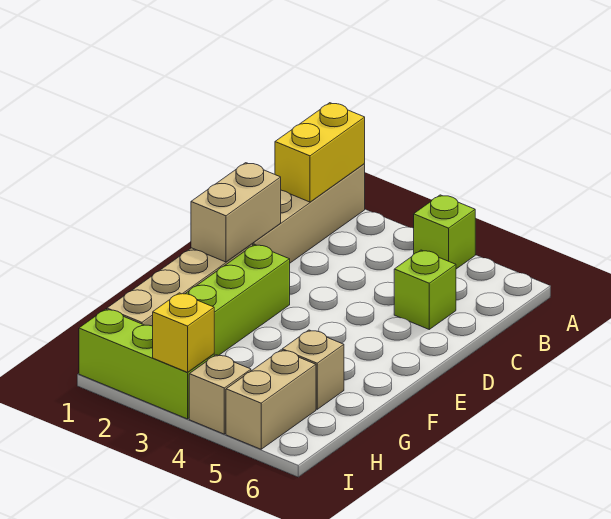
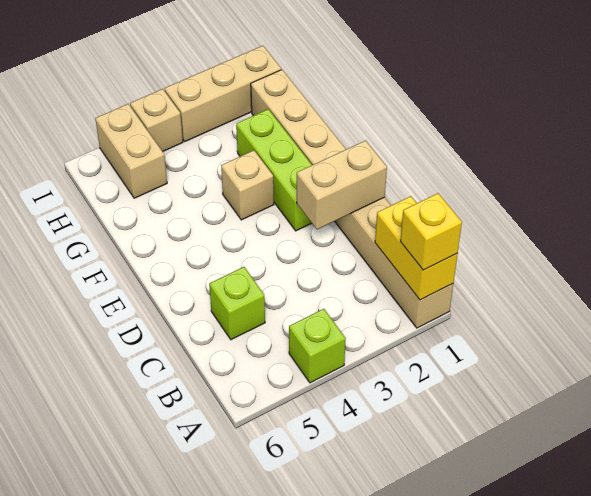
tan brick D1:E1 level 2 -> tan brick D1:D2 level 2
tan brick G5 level 1 -> tan brick F3 level 1
lime brick I1:I3 level 1 -> tan brick I1:I3 level 1
yellow brick I3 level 2 -> yellow brick A1 level 3

